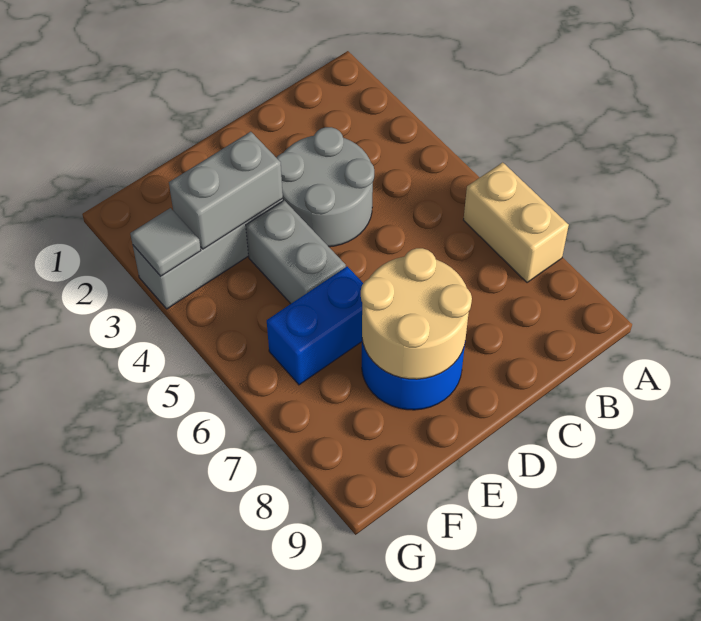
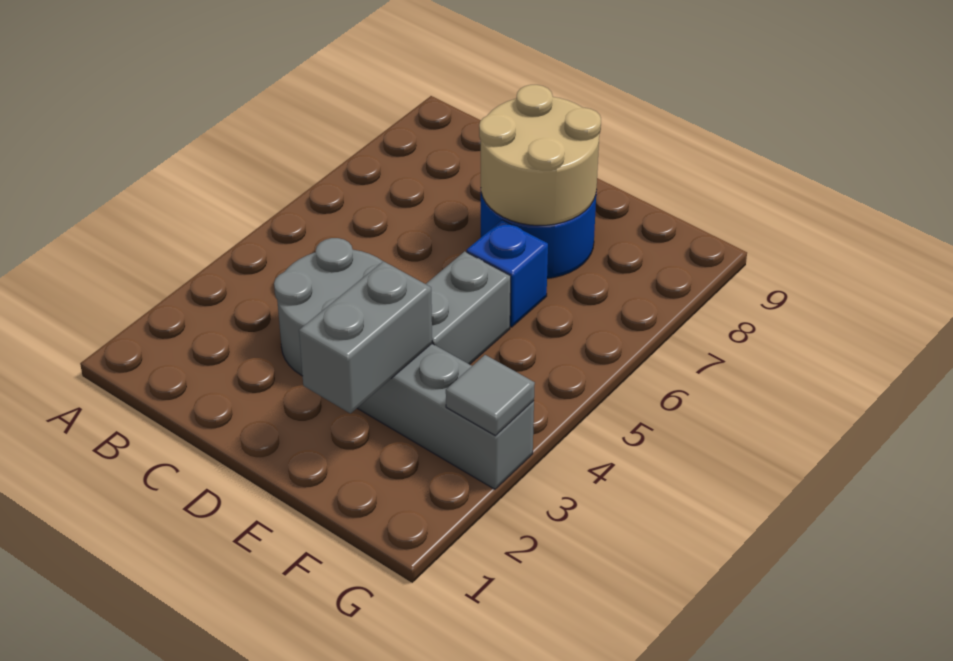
tan brick A6:A7 level 1 -> none
grey brick E3:F3 level 2 -> grey brick E2:E3 level 2
blue brick E6:F6 level 1 -> blue brick E6 level 1

